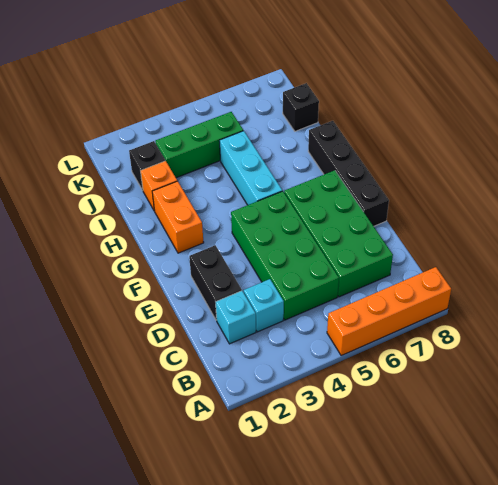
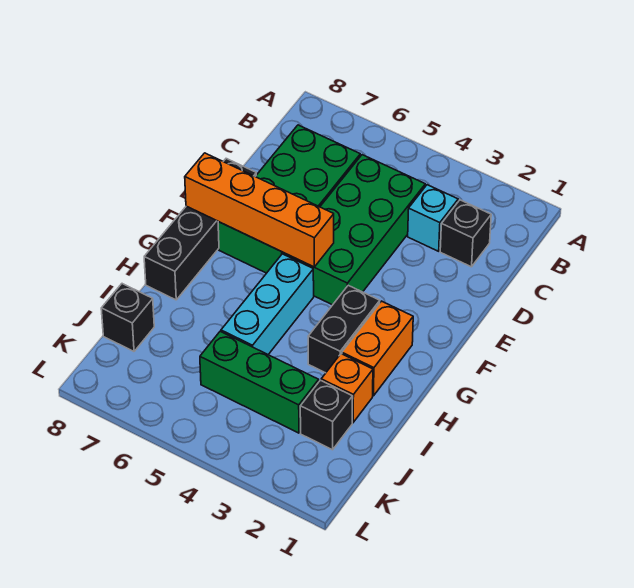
orange brick A5:A8 level 1 -> orange brick F5:F8 level 2
cyan brick C2 level 1 -> black brick C2 level 1
black brick D2:E2 level 1 -> black brick G3:H3 level 1

